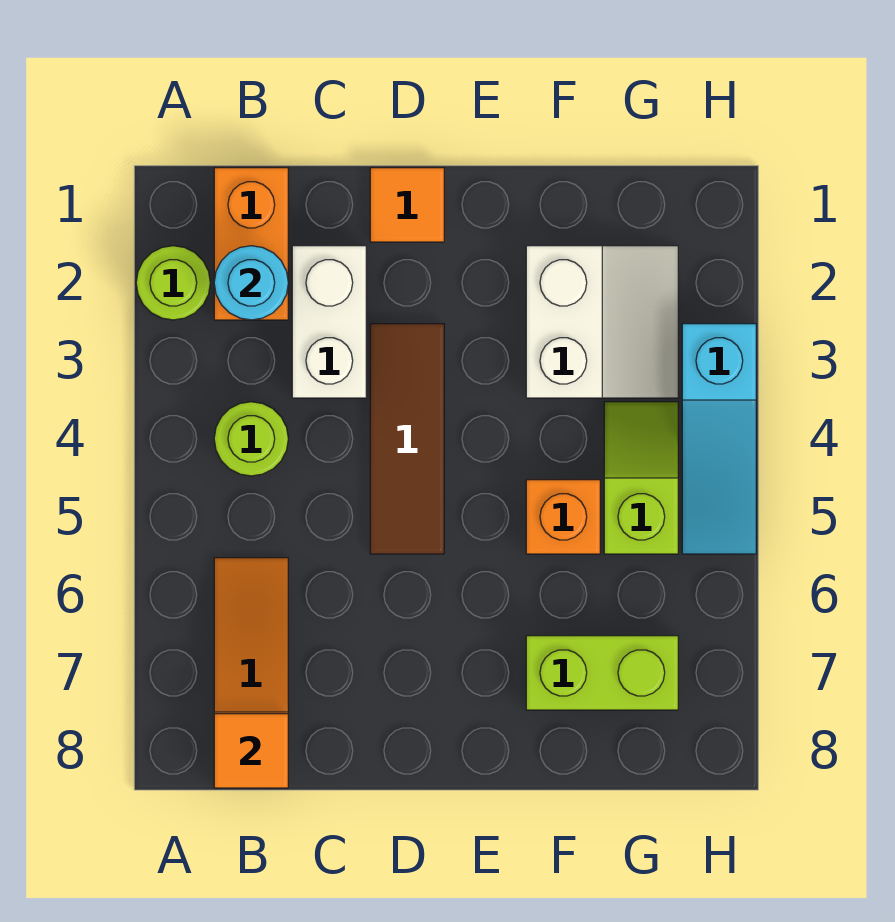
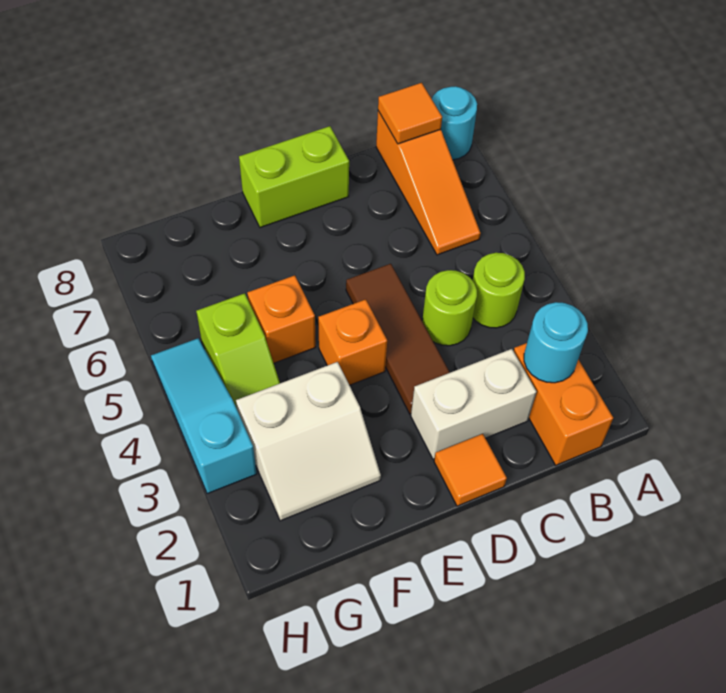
lime round brick A2 level 1 -> lime round brick C4 level 1
none -> cyan round brick A8 level 1
white brick C2:C3 level 1 -> white brick C2:D2 level 1
none -> orange brick E4 level 1
white slope F2:G3 level 1 top F -> white slope F2:G3 level 1 top 3
lime brick F7:G7 level 1 -> lime brick D8:E8 level 1

